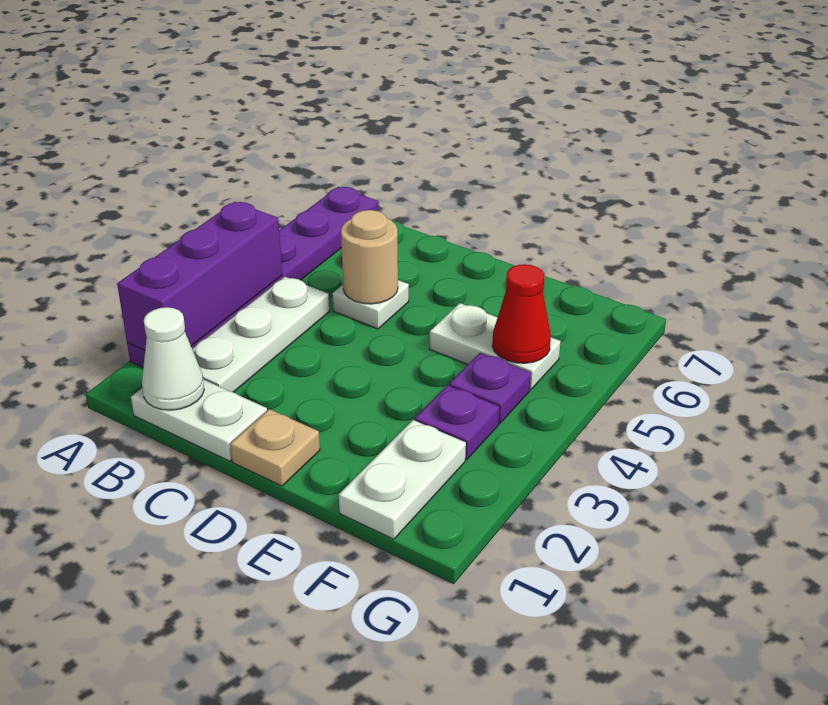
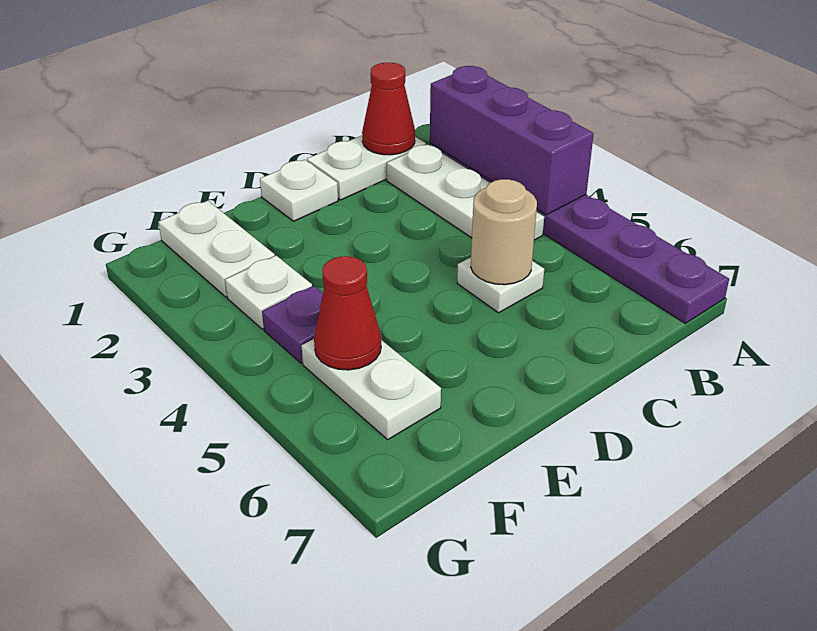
white cone B1 level 2 -> red cone B1 level 2
tan plate D1 level 1 -> white plate D1 level 1
white plate E5:F5 level 1 -> white plate F5:F6 level 1
purple plate F3 level 1 -> white plate F3 level 1

